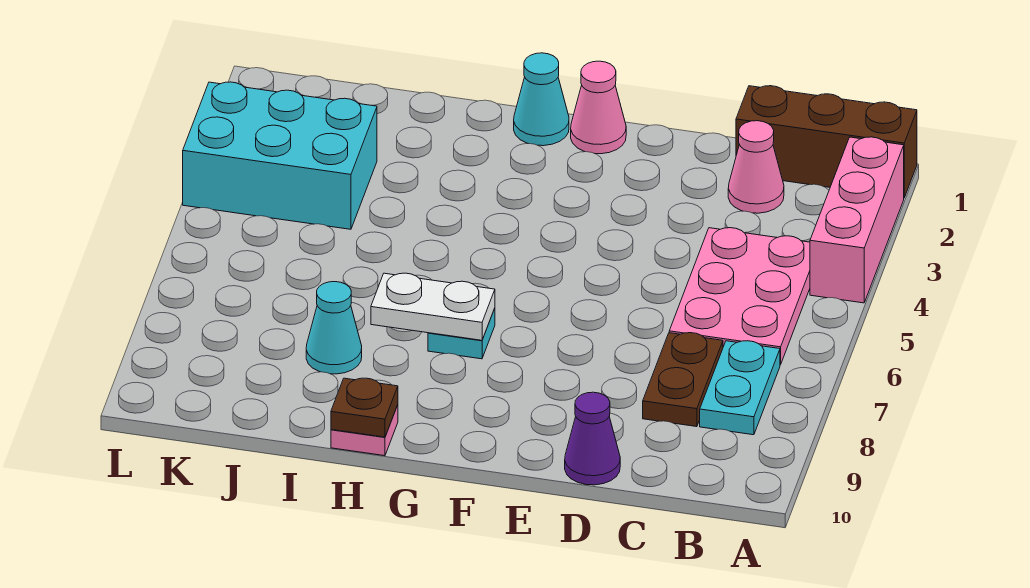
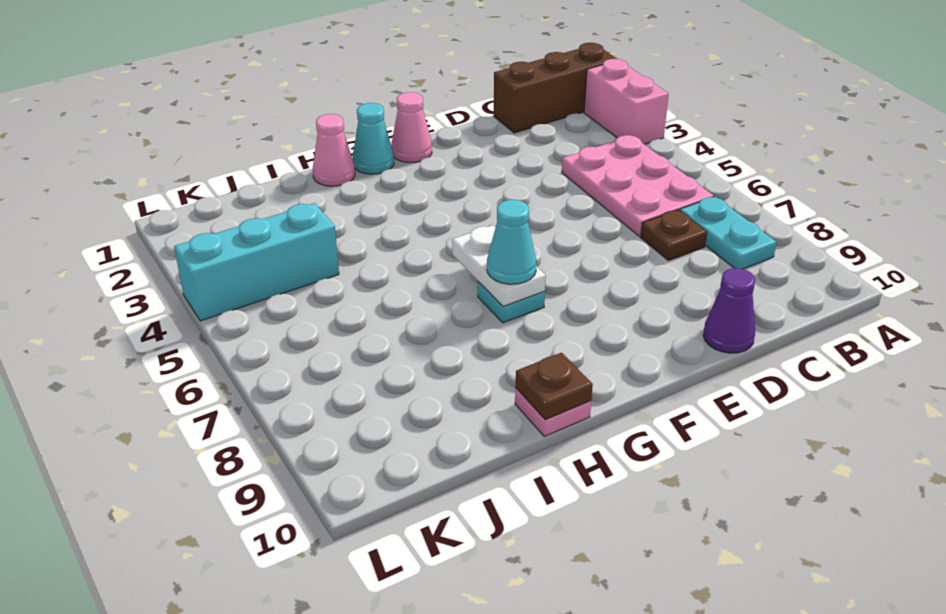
pink brick A2:A4 level 1 -> pink brick A2:A3 level 1
pink cone C2 level 1 -> pink cone H1 level 1
brown plate C7:C8 level 1 -> brown plate C7 level 1
white plate G7:H7 level 2 -> white plate G6:G7 level 2
cyan cone I8 level 1 -> cyan cone G7 level 3
cyan brick J3:L4 level 1 -> cyan brick J4:L4 level 1

